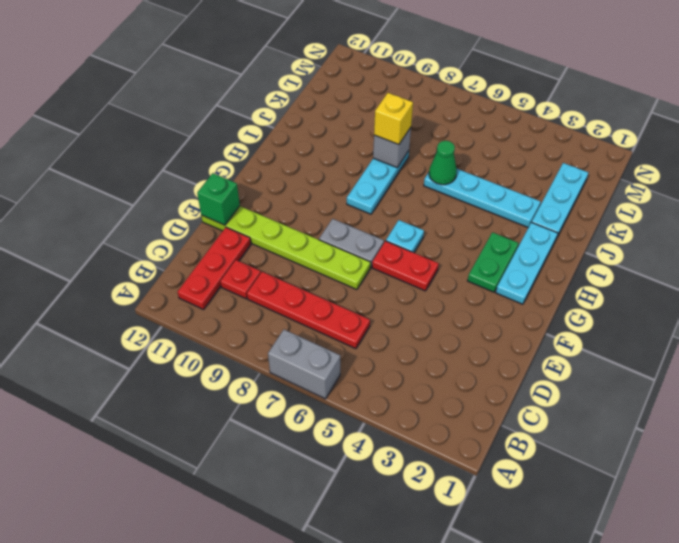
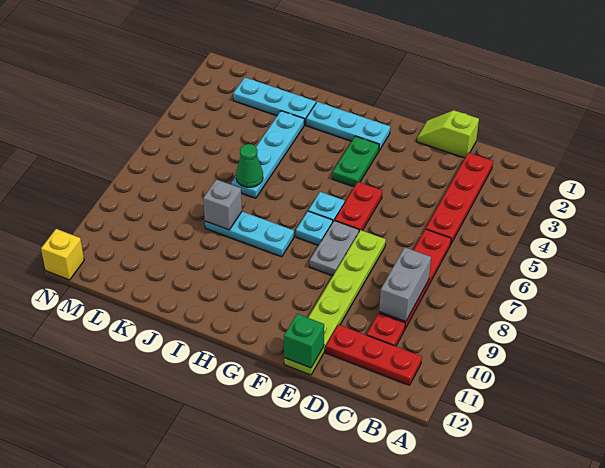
grey brick A6:A7 level 1 -> grey brick C8:C9 level 2
none -> red plate C2:C5 level 1
none -> lime slope D1:E1 level 1 top D
green plate G3:H3 level 1 -> green plate G3:G4 level 1
none -> cyan plate G7 level 1
yellow brick J8 level 3 -> yellow brick N12 level 1

